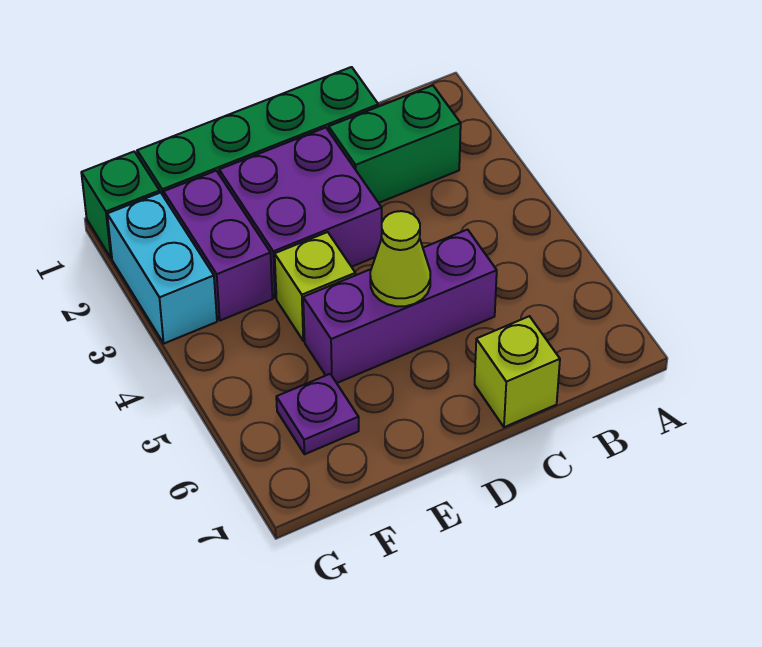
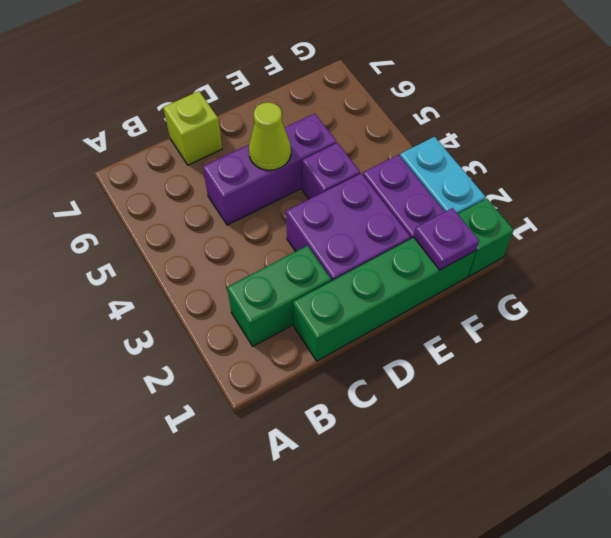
lime brick E4 level 1 -> purple brick E4 level 1
purple plate F6 level 1 -> purple plate F1 level 2

